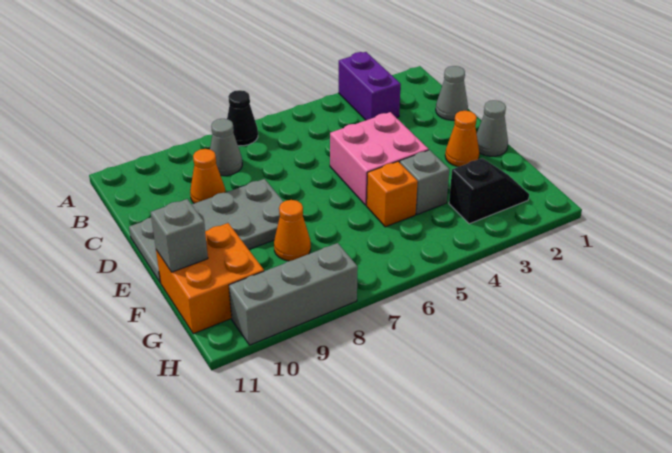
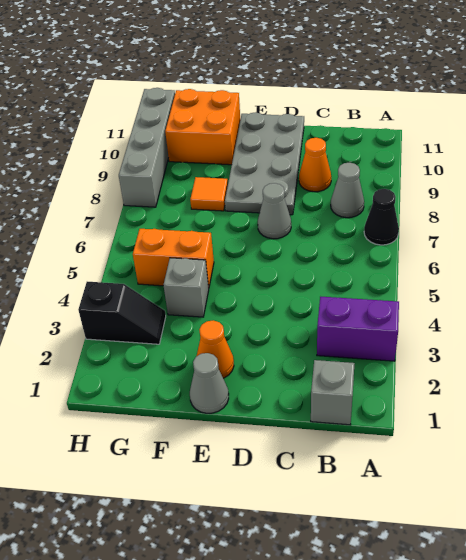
grey cone C1 level 1 -> grey cone D7 level 1
pink brick D4:E5 level 1 -> none
orange brick F5 level 1 -> orange brick F5:G5 level 1
orange cone F8 level 1 -> orange tile F8 level 1
grey brick F11 level 2 -> grey brick B1 level 1
black slope G2:G3 level 1 top 3 -> black slope G3:H3 level 1 top H
grey brick H8:H10 level 1 -> grey brick H8:H11 level 1

